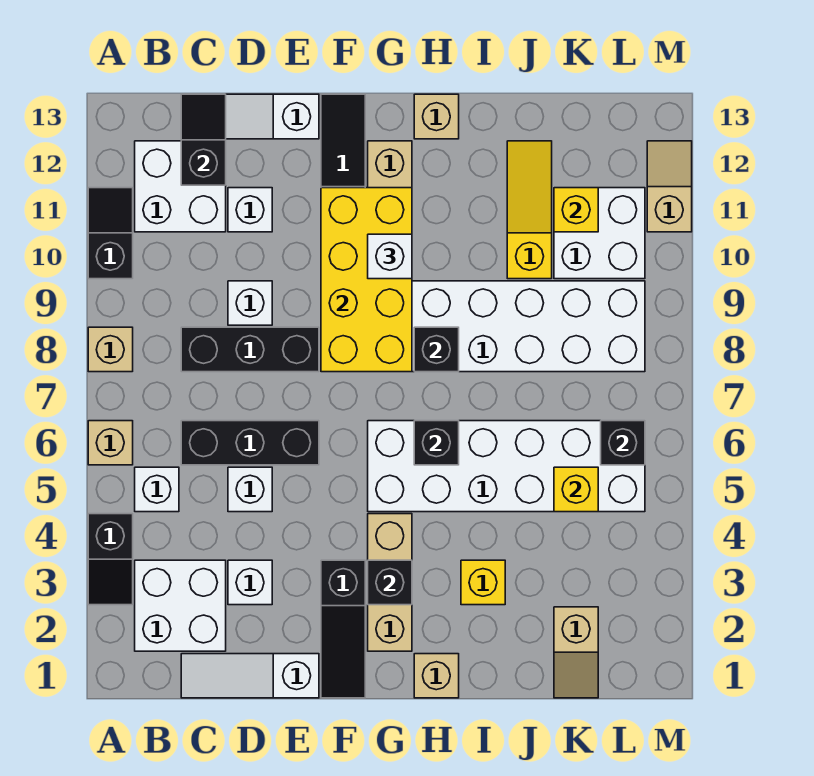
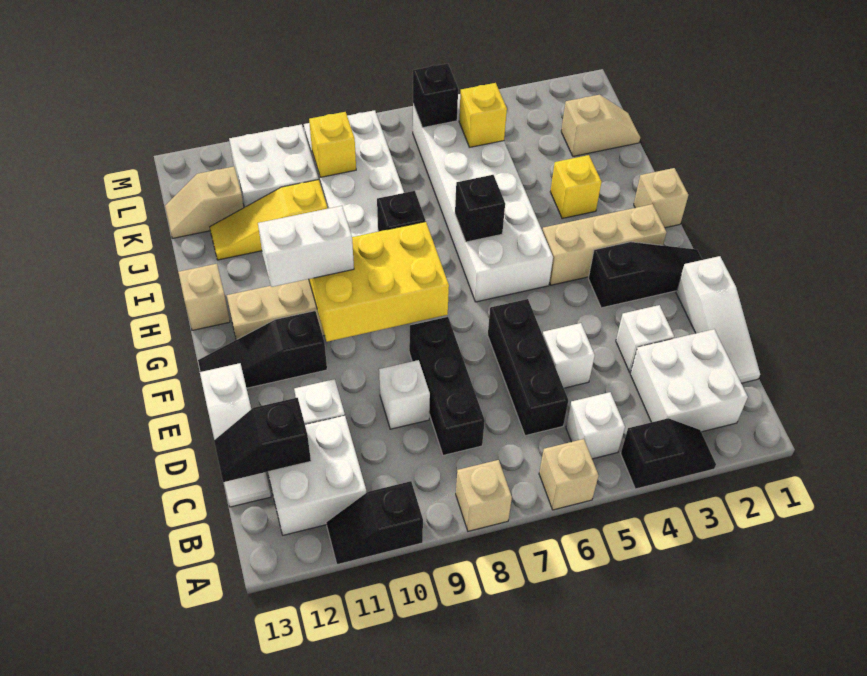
yellow brick F8:G11 level 2 -> yellow brick F8:G10 level 2
black brick G3 level 2 -> none
white brick G10 level 3 -> white brick G10:G11 level 3
yellow brick K11 level 2 -> yellow brick K9 level 2
tan slope M11:M12 level 1 top 11 -> tan slope K12:K13 level 1 top 12

